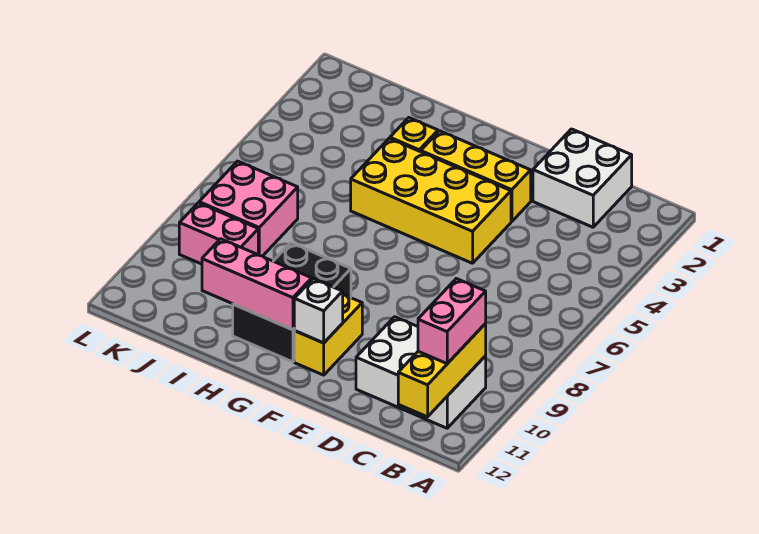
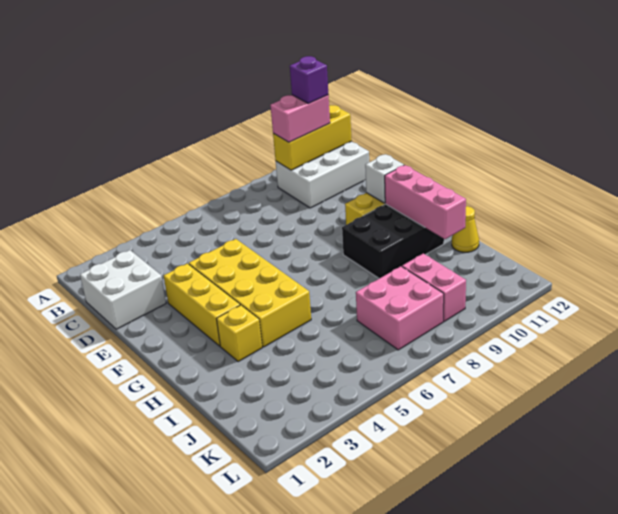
white brick B10:D11 level 1 -> white brick B10:C12 level 1
none -> purple brick B11 level 4
none -> yellow cone I12 level 1

